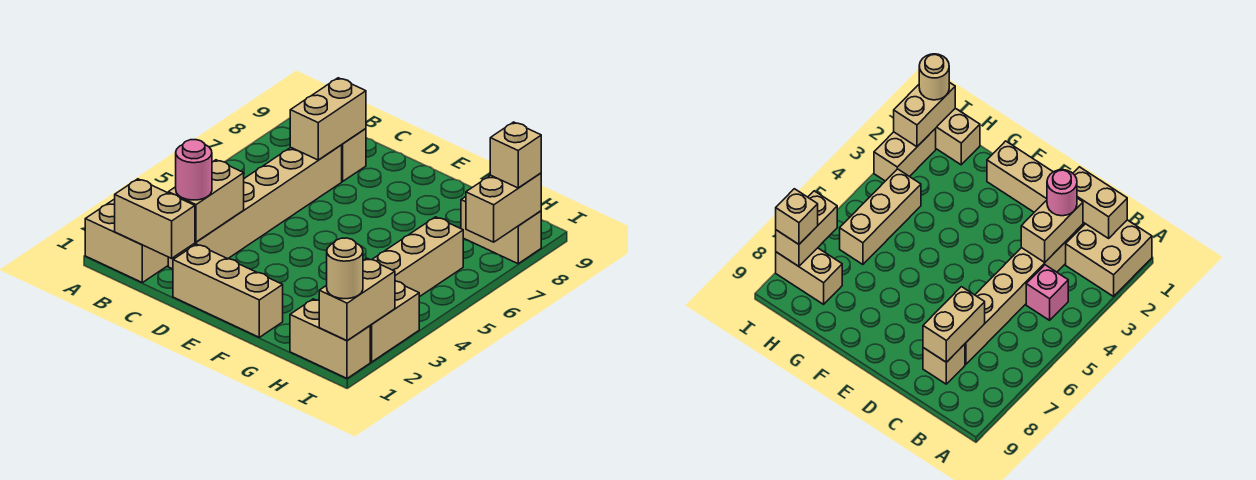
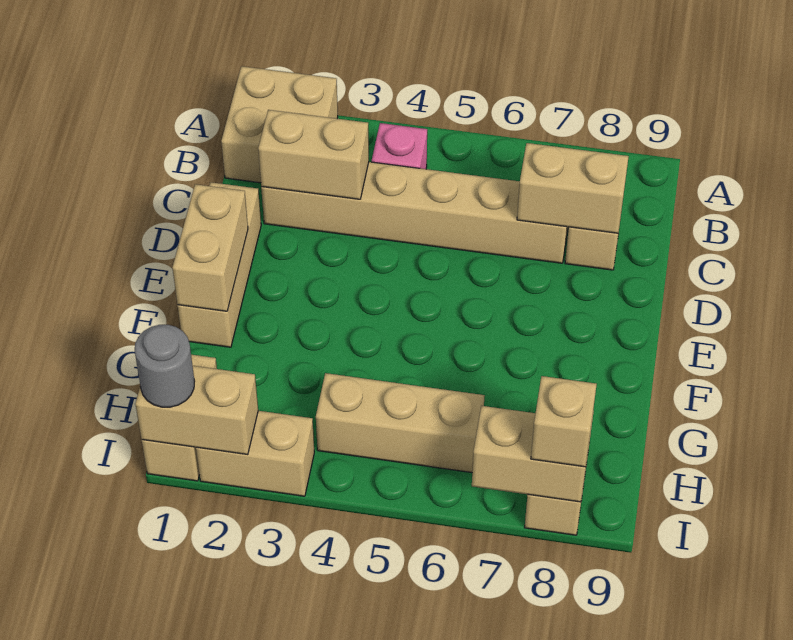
tan brick B1:C1 level 2 -> tan brick E1:F1 level 2
pink round brick C2 level 3 -> none
tan round brick I1 level 3 -> grey round brick I1 level 3

